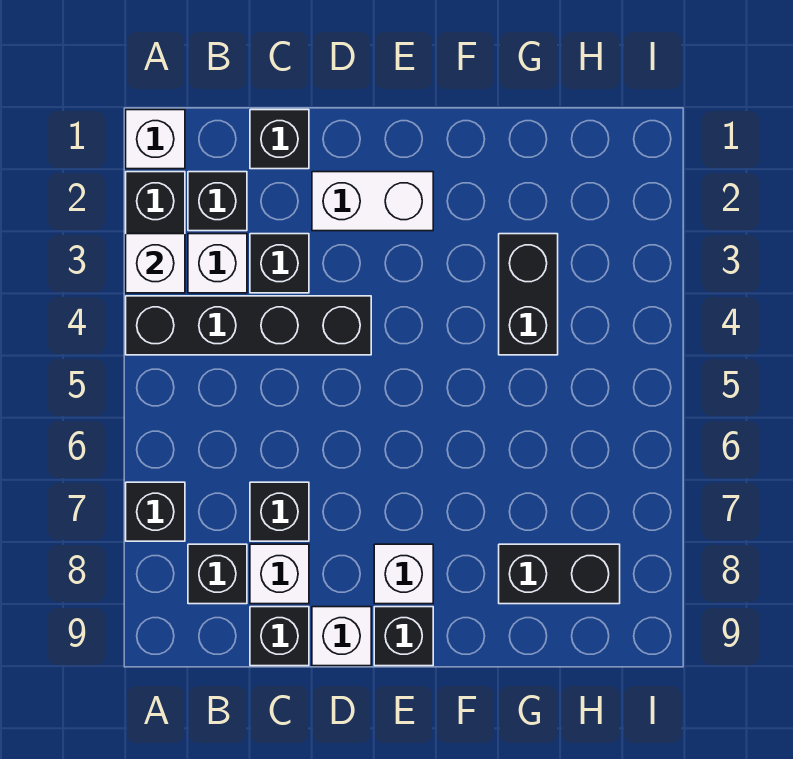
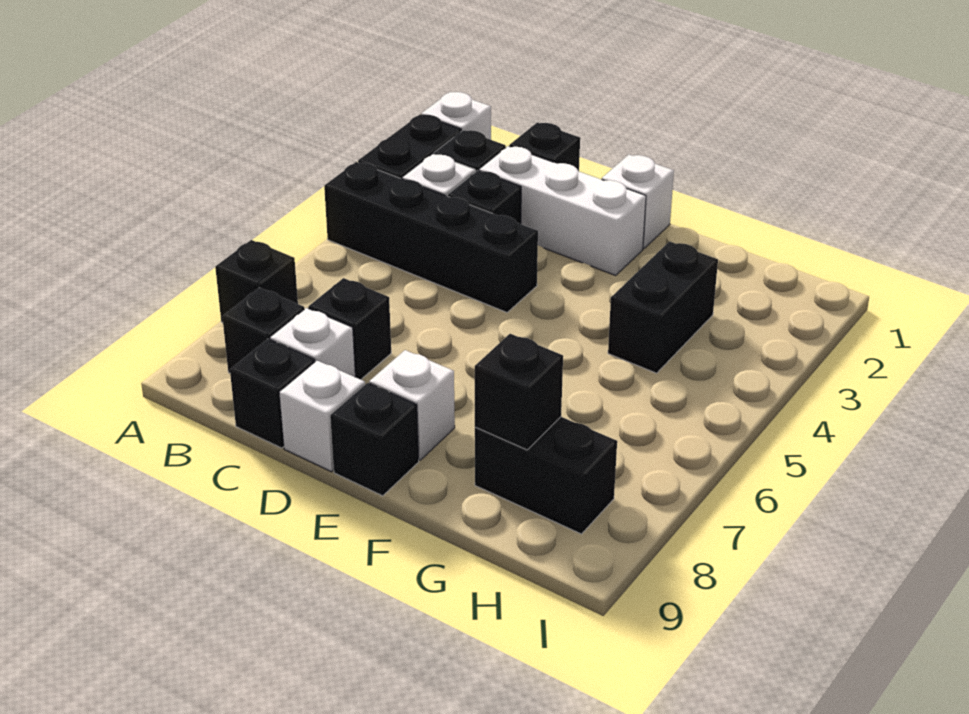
white brick A3 level 2 -> white brick E1 level 1
white brick D2:E2 level 1 -> white brick C2:E2 level 1
none -> black brick G8 level 2

